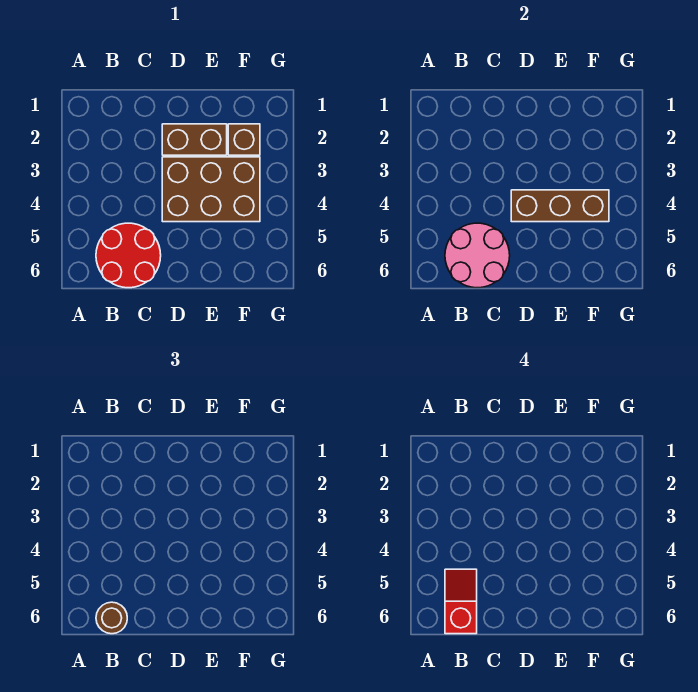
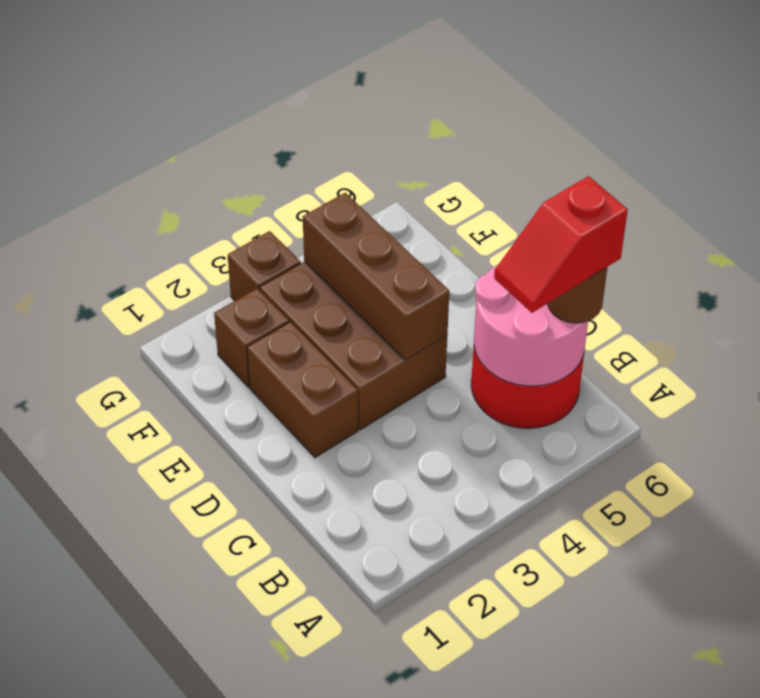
none -> brown brick G3 level 1

